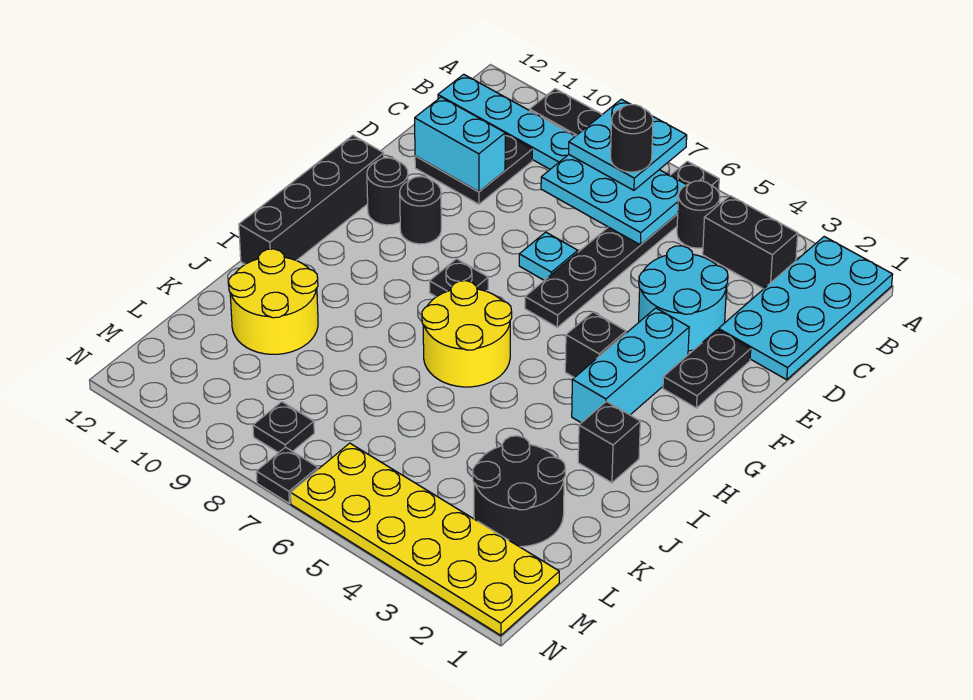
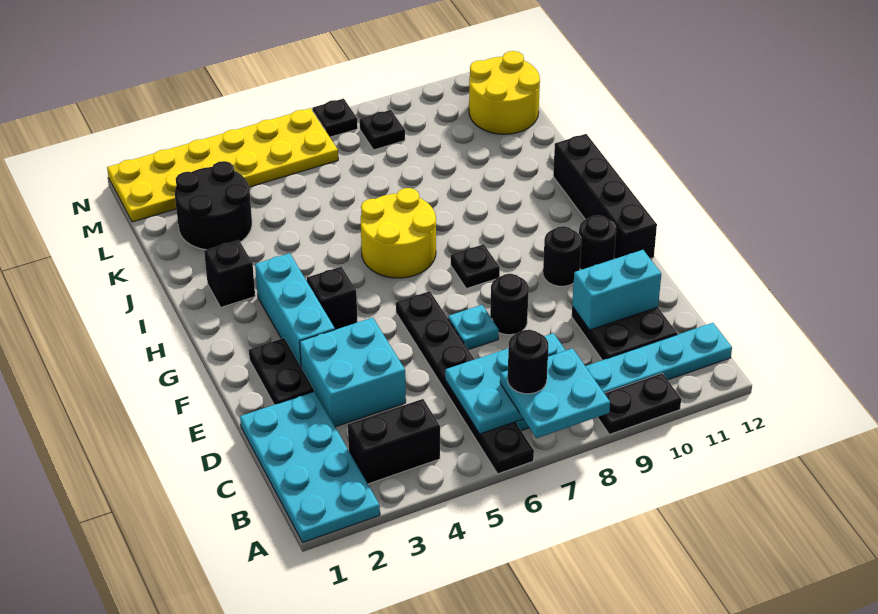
black round brick B5 level 1 -> black round brick E8 level 1
cyan round brick D3:E4 level 1 -> cyan brick D3:E4 level 1
yellow round brick J10:K11 level 1 -> yellow round brick L11:M12 level 1

